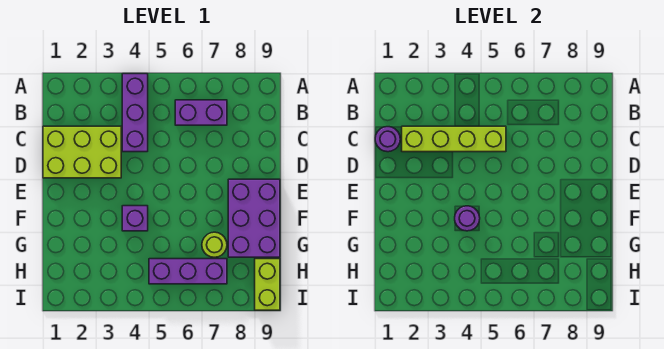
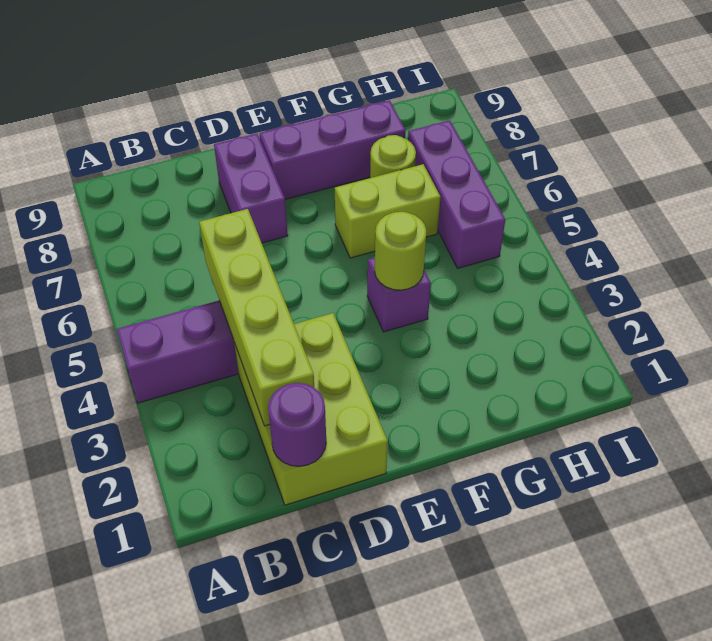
purple brick B6:B7 level 1 -> purple brick D7:D8 level 1
purple brick E8:G9 level 1 -> purple brick E8:G8 level 1
purple round brick F4 level 2 -> lime round brick F4 level 2
lime brick H9:I9 level 1 -> lime brick F6:G6 level 1

